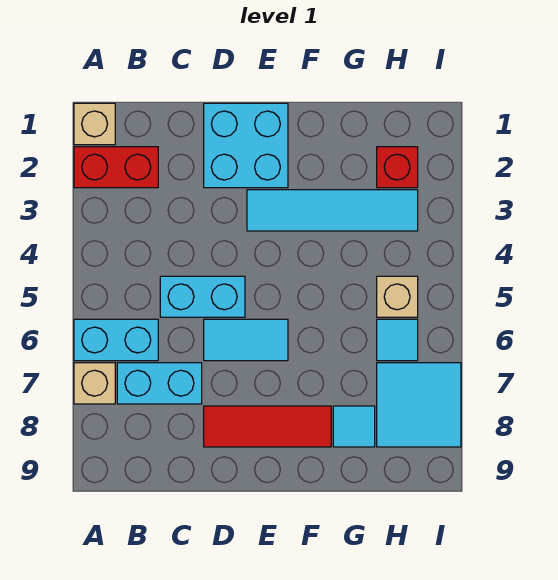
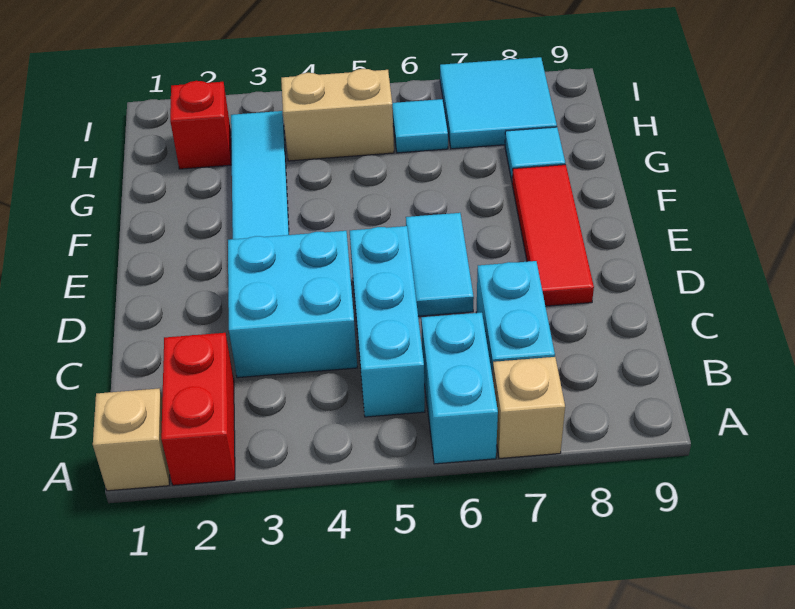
cyan brick C5:D5 level 1 -> cyan brick B5:D5 level 1
cyan brick D1:E2 level 1 -> cyan brick C3:D4 level 1
tan brick H5 level 1 -> tan brick H4:H5 level 1

